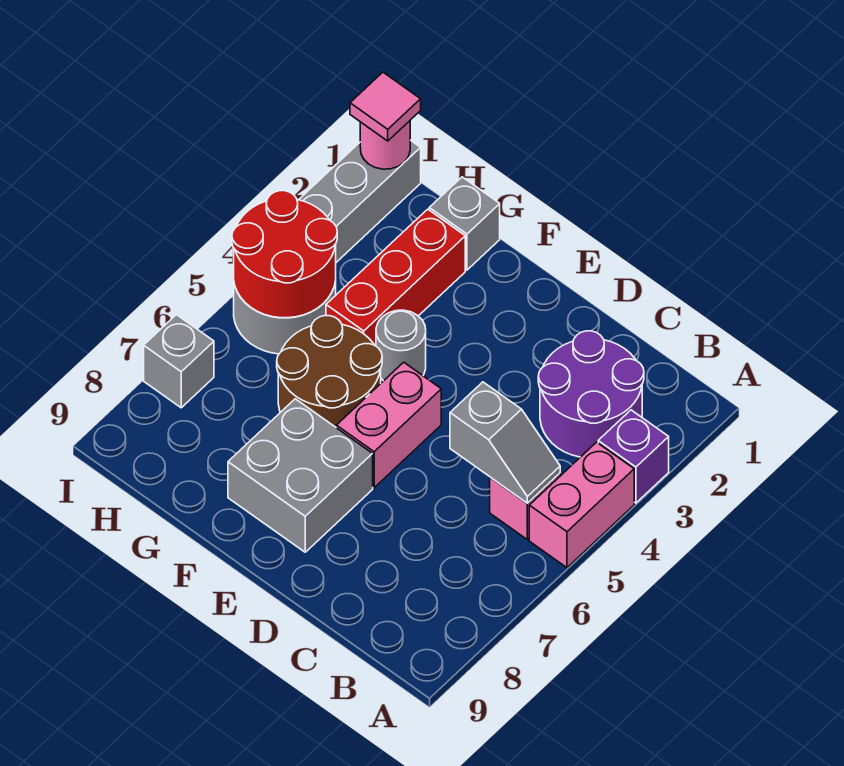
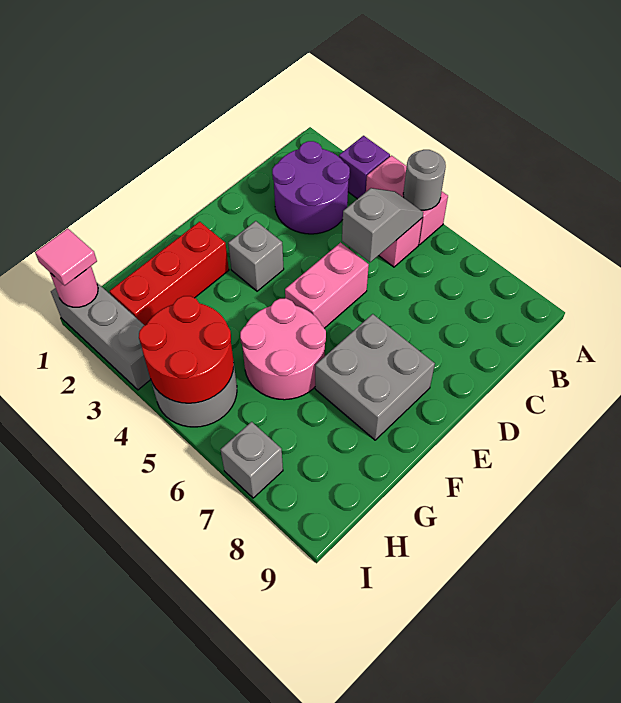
pink brick E5:E6 level 1 -> pink brick D5:E5 level 1
grey round brick F4 level 1 -> grey round brick A5 level 2
brown round brick F5:G6 level 1 -> pink round brick F5:G6 level 1
grey brick G1 level 1 -> grey brick E3 level 1
red brick G2:G4 level 1 -> red brick F2:H2 level 1

